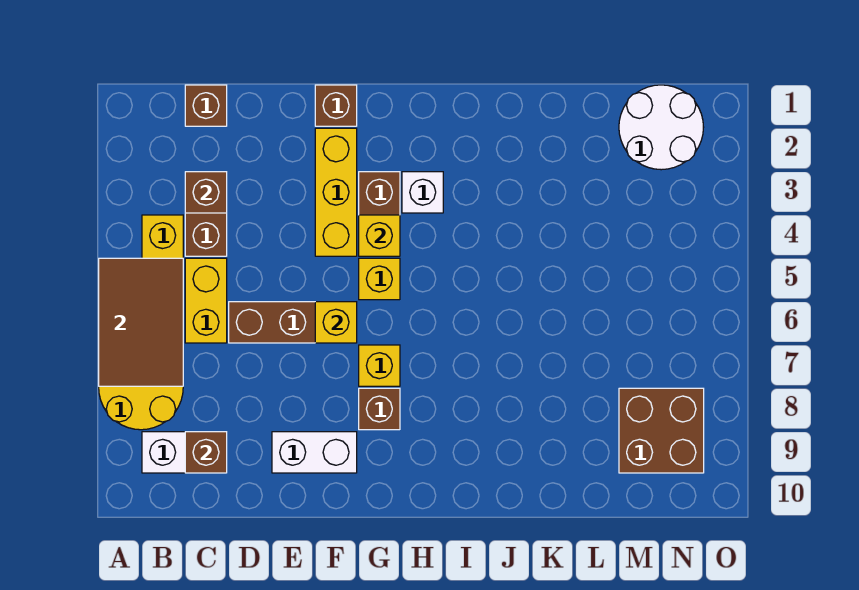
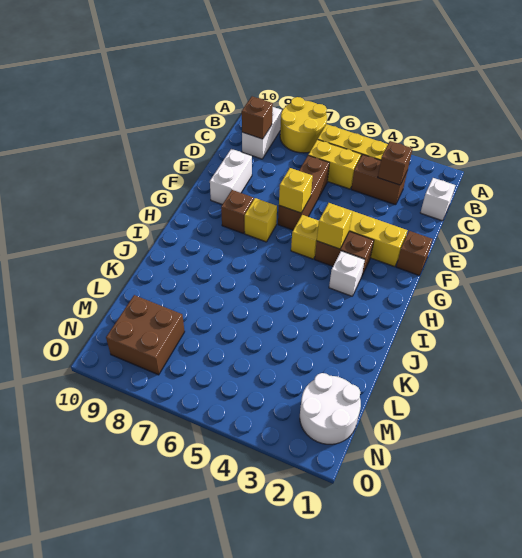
brown tile A5:B7 level 2 -> none
brown brick C1 level 1 -> white brick C1 level 1

